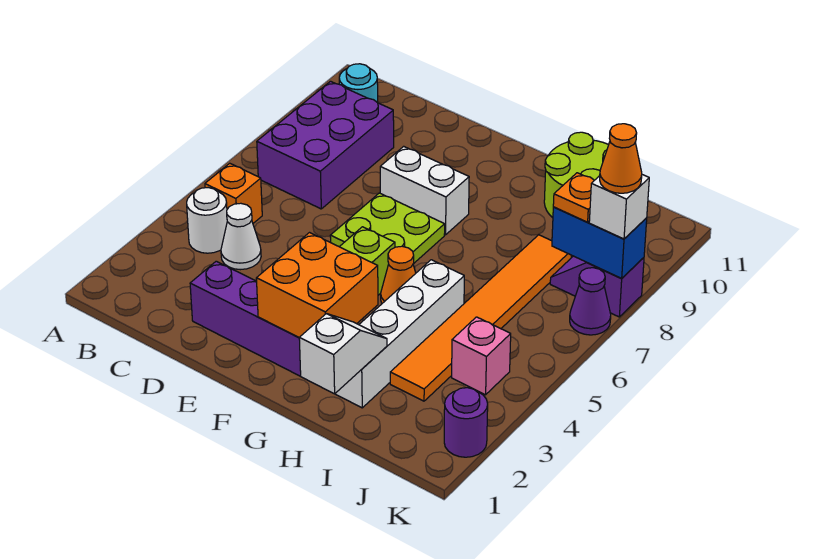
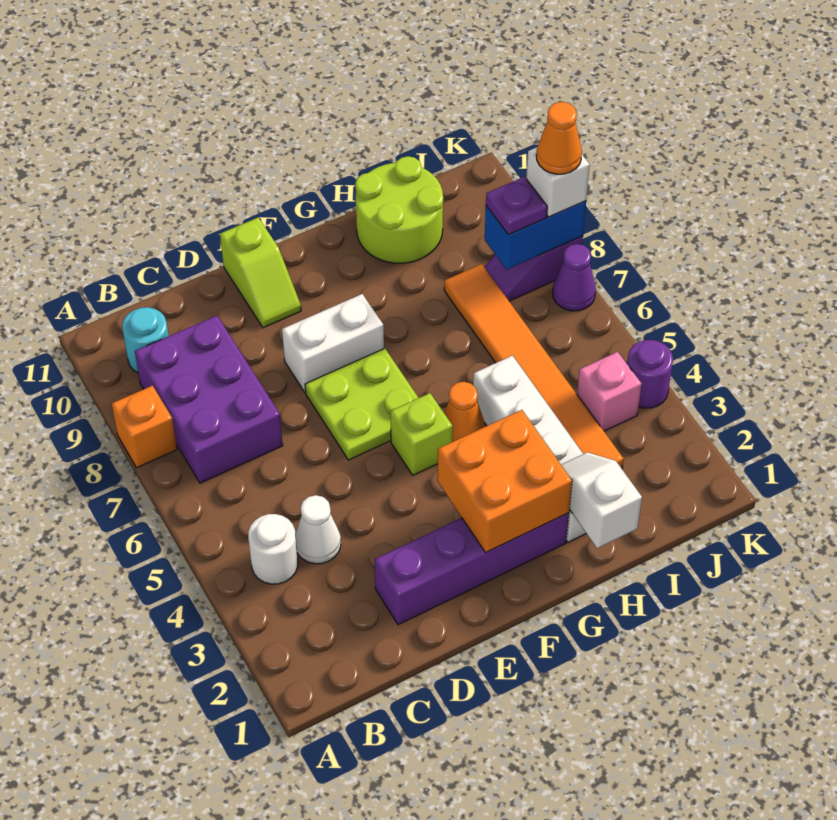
orange brick B5 level 1 -> orange brick A8 level 1
none -> lime slope E10:E11 level 1 top 11
orange plate J8 level 3 -> purple plate J8 level 3
purple round brick K2 level 1 -> purple round brick K4 level 1

